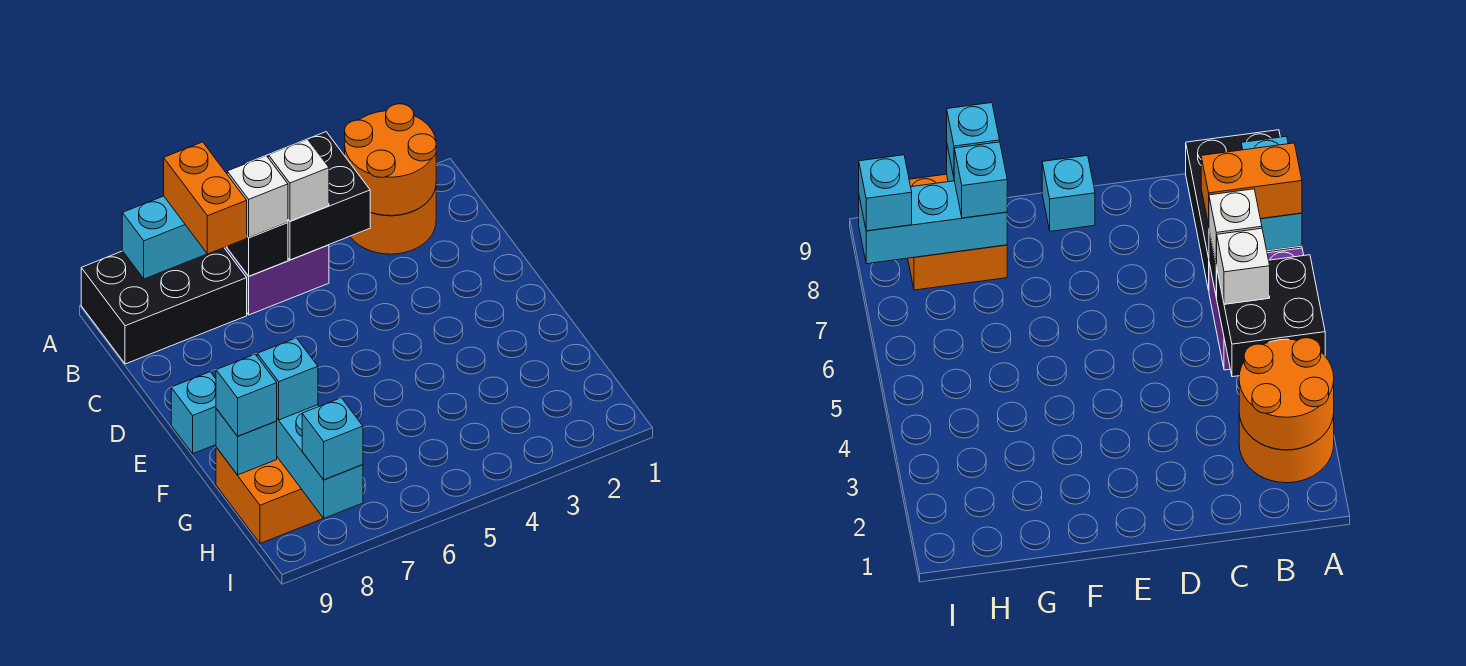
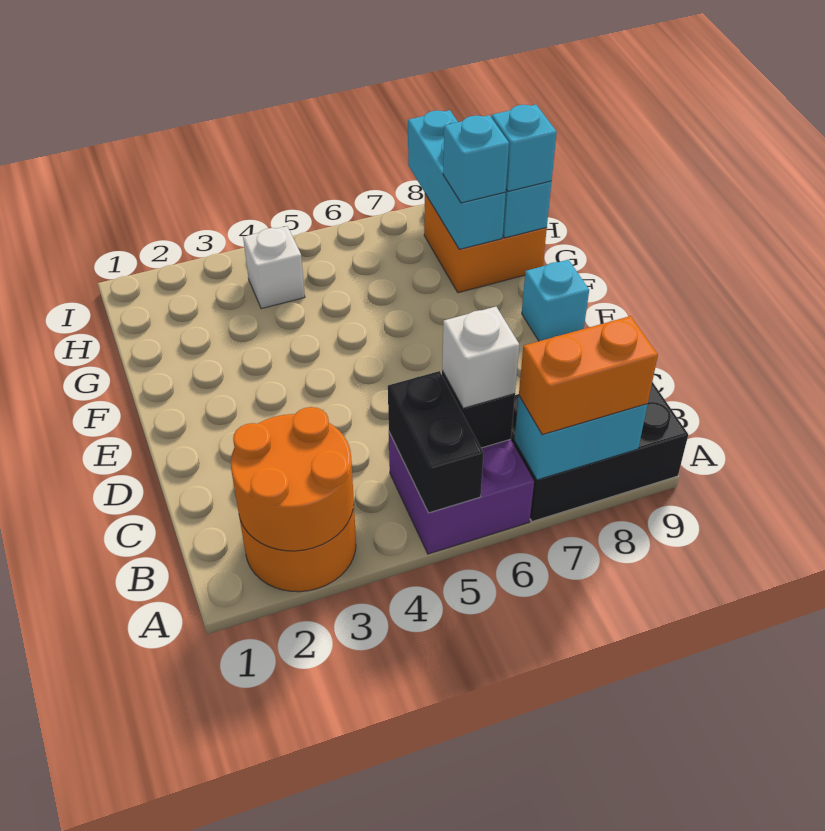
black brick A4:B5 level 2 -> black brick A5:B5 level 2
orange brick A7:B7 level 3 -> orange brick A7:A8 level 3
white brick B5 level 3 -> white brick H4 level 1
cyan brick I8 level 3 -> none

